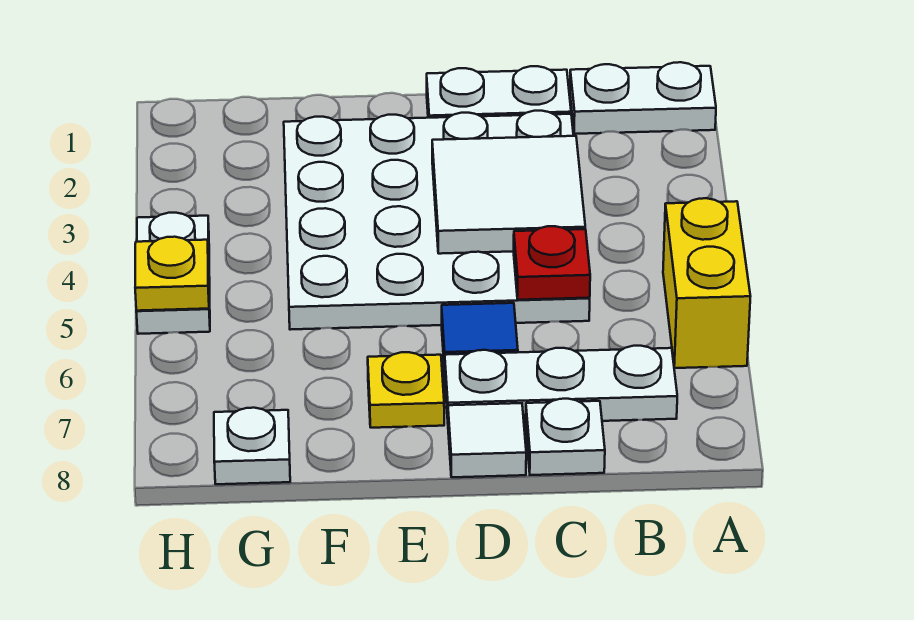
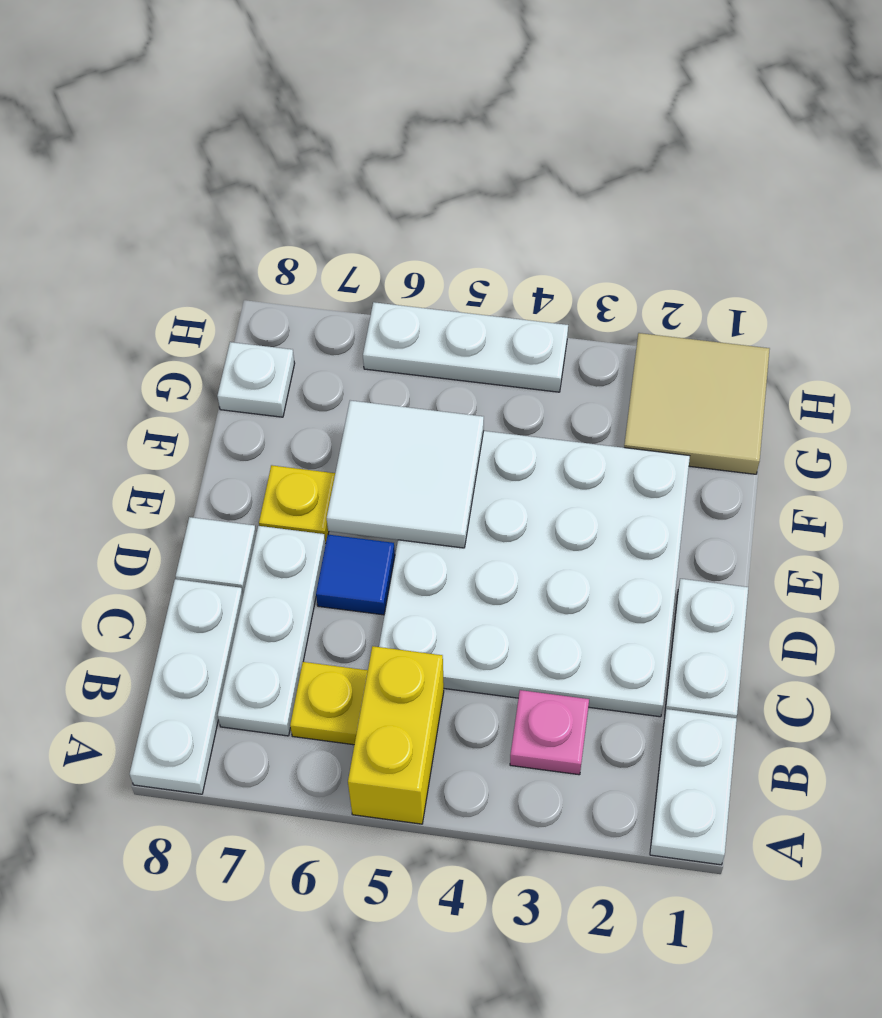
yellow brick A5:A6 level 1 -> yellow brick A5:B5 level 1
none -> pink plate B3 level 1
white tile C3:D4 level 2 -> white tile E5:F6 level 2
red plate C5 level 2 -> none
white plate C8 level 1 -> white plate A8:C8 level 1
none -> tan tile G1:H2 level 1
white plate H4:H5 level 1 -> white plate H4:H6 level 1
yellow plate H5 level 2 -> yellow plate B6 level 1

